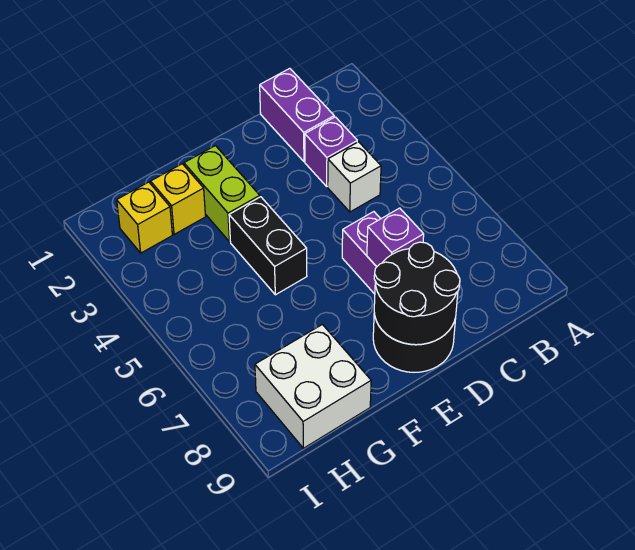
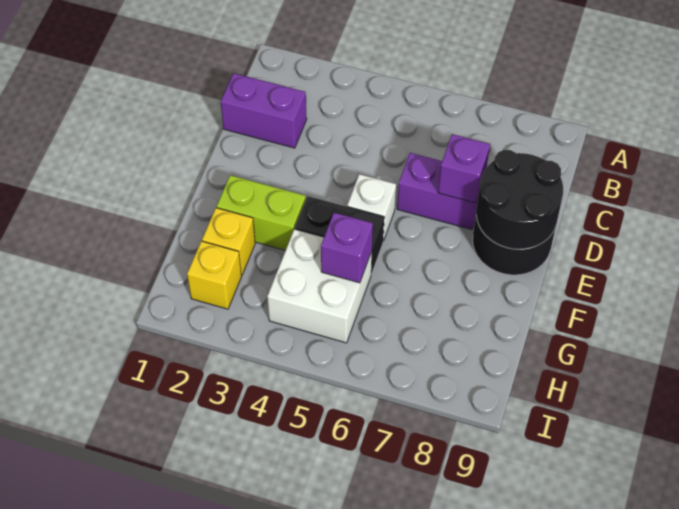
purple brick C3 level 1 -> purple brick G5 level 2
white brick C4 level 1 -> white brick E5 level 1
white brick G8:H9 level 1 -> white brick G4:H5 level 1

